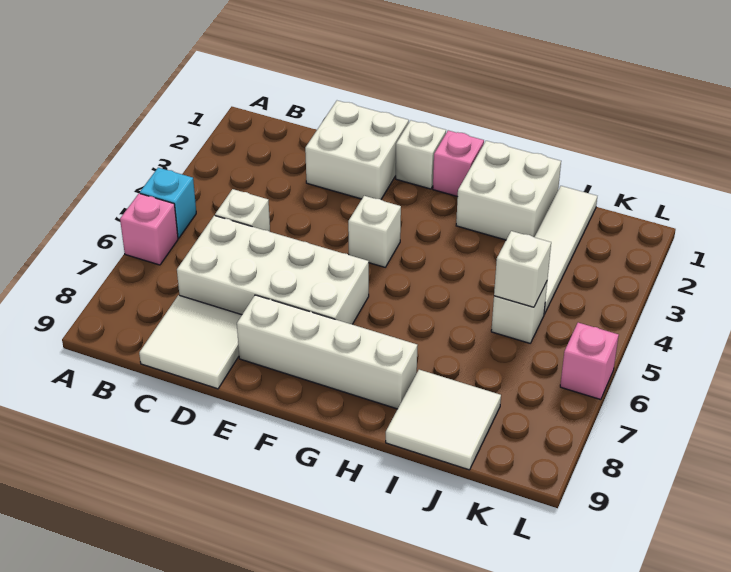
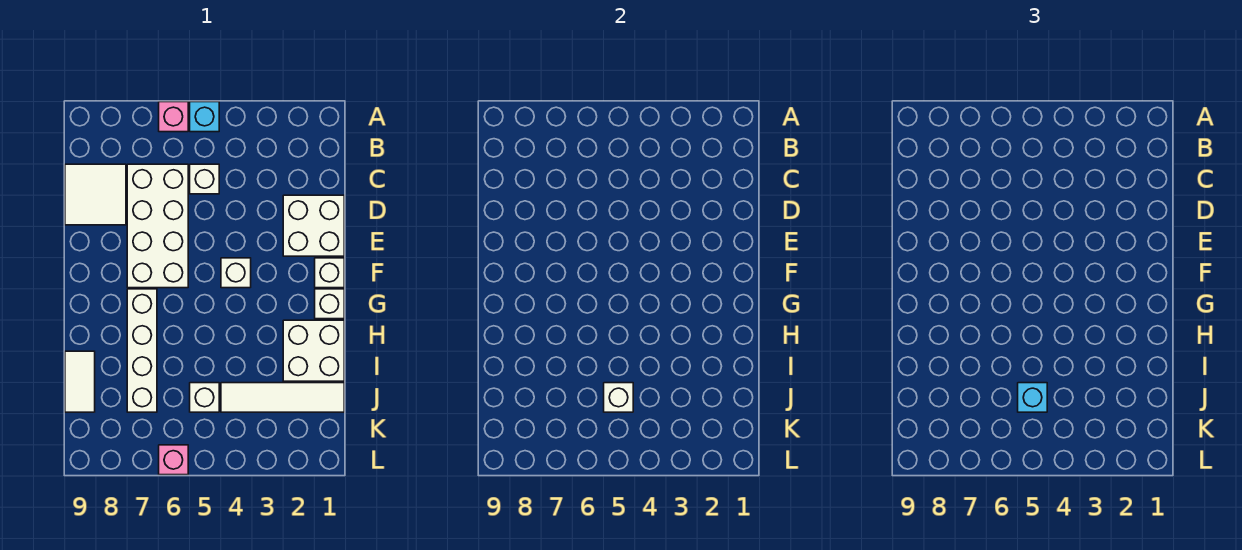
white brick E8:H8 level 1 -> white brick G7:J7 level 1
pink brick G1 level 1 -> white brick G1 level 1
white tile I8:J9 level 1 -> white tile I9:J9 level 1
none -> cyan brick J5 level 3

